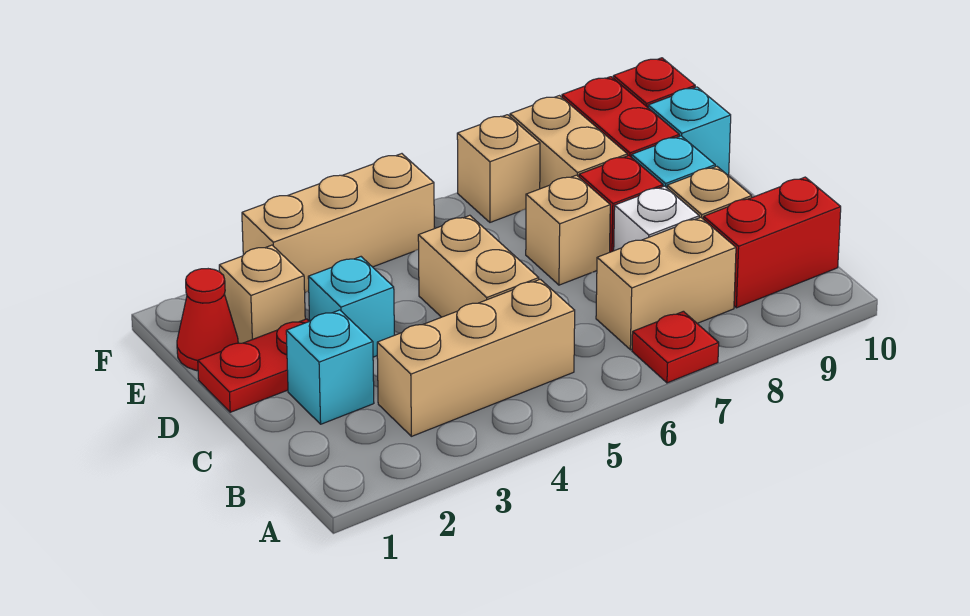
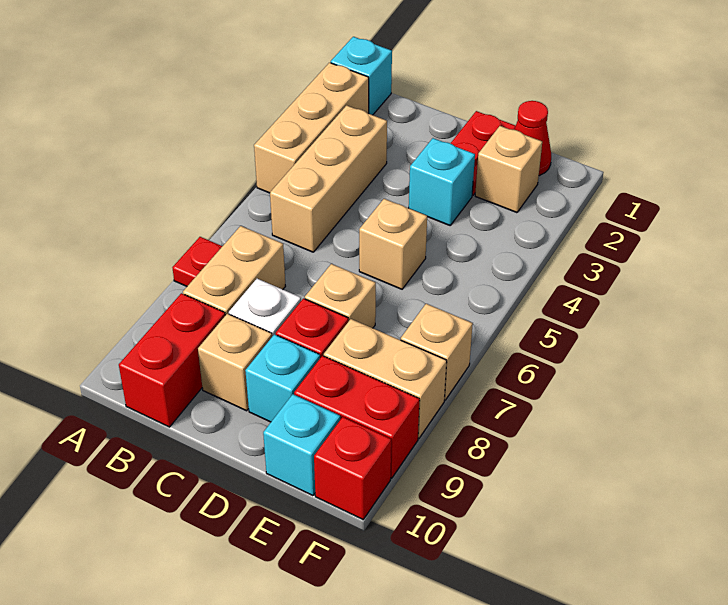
cyan brick C2 level 1 -> cyan brick A1 level 1
tan brick C5:D5 level 1 -> tan brick D5 level 1
tan brick F3:F5 level 1 -> tan brick A2:A4 level 1

